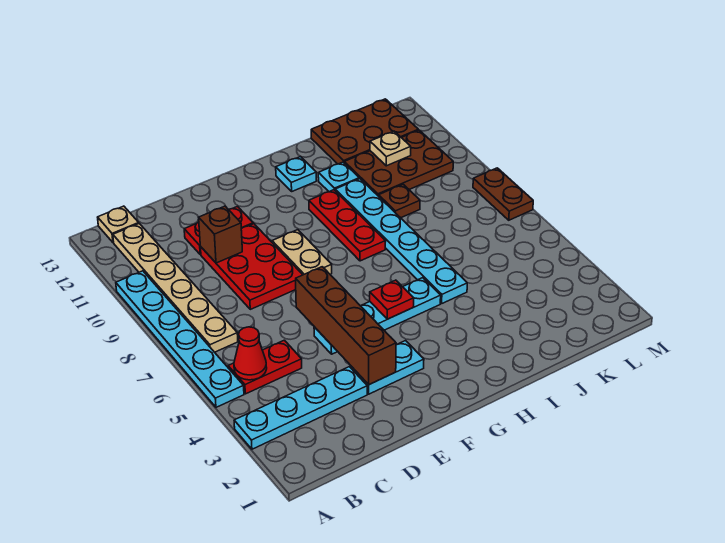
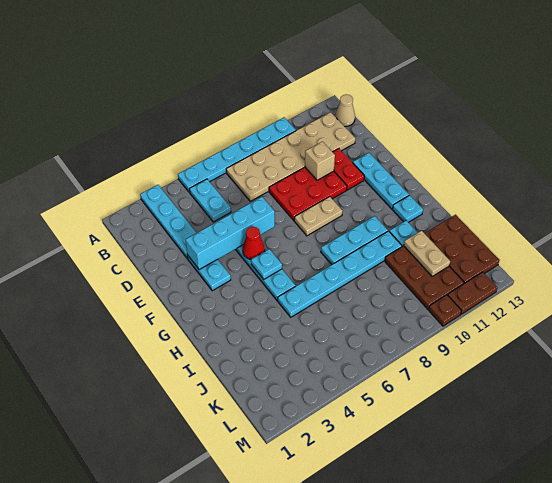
red plate B5:C5 level 1 -> cyan plate B5:C5 level 1
red cone B5 level 2 -> red cone F5 level 2
tan plate B7:B12 level 1 -> tan plate B7:C12 level 1
tan plate B13 level 1 -> tan cone B13 level 1
brown brick D10 level 2 -> tan brick D10 level 2
brown brick E3:E6 level 2 -> cyan brick E3:E6 level 2
none -> cyan plate E12:G12 level 1
red plate G5 level 2 -> cyan plate G5 level 2
red plate H8:H10 level 1 -> cyan plate H8:H10 level 1
brown plate J9 level 1 -> brown plate M10 level 1
tan plate K11 level 2 -> tan plate J11:K11 level 2
brown plate M7:M8 level 1 -> brown plate M11:M12 level 1

